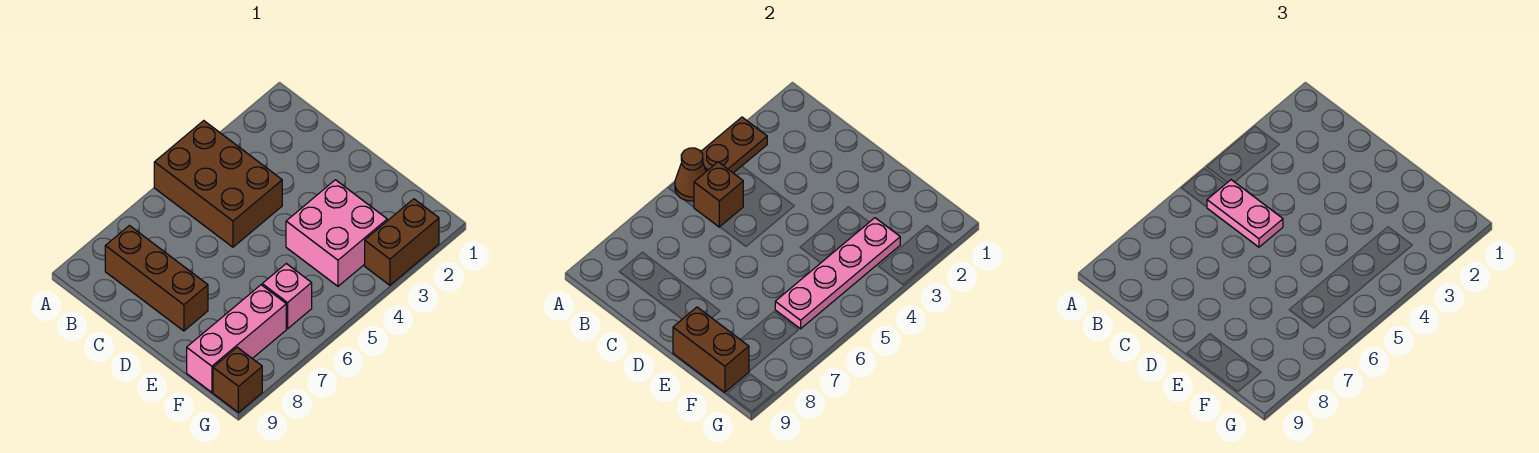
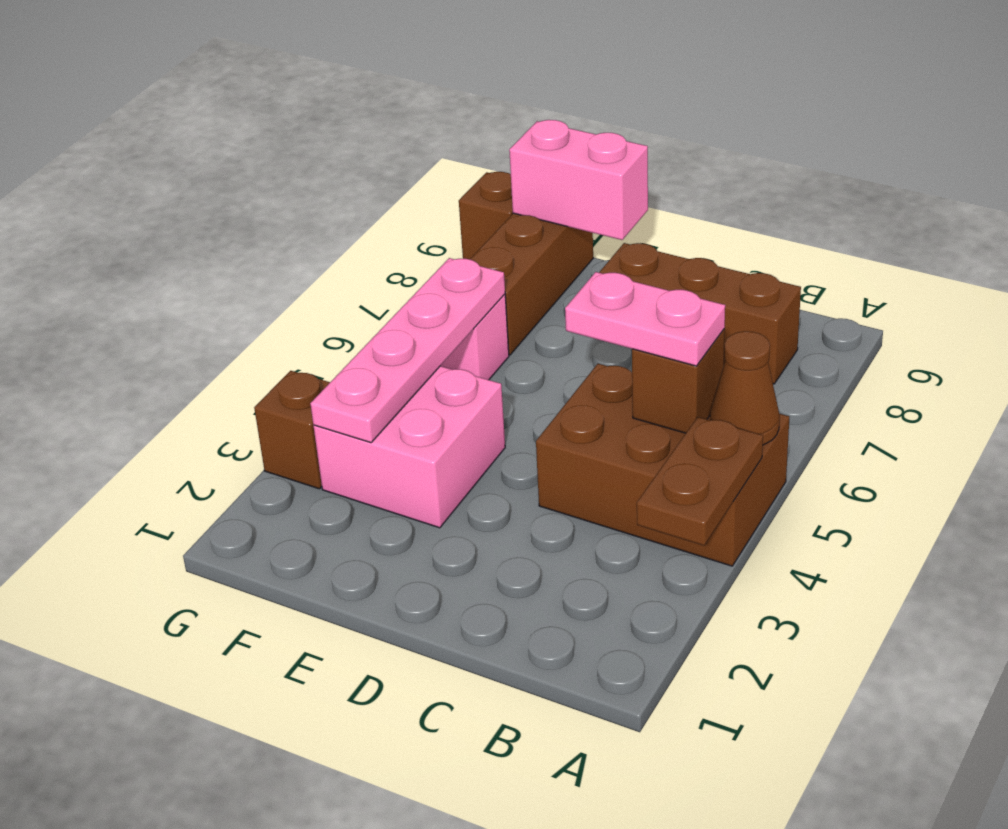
brown brick E9:F9 level 2 -> pink brick E9:F9 level 2
pink brick F7:F9 level 1 -> brown brick F7:F9 level 1
brown brick G2:G3 level 1 -> brown brick G3 level 1

